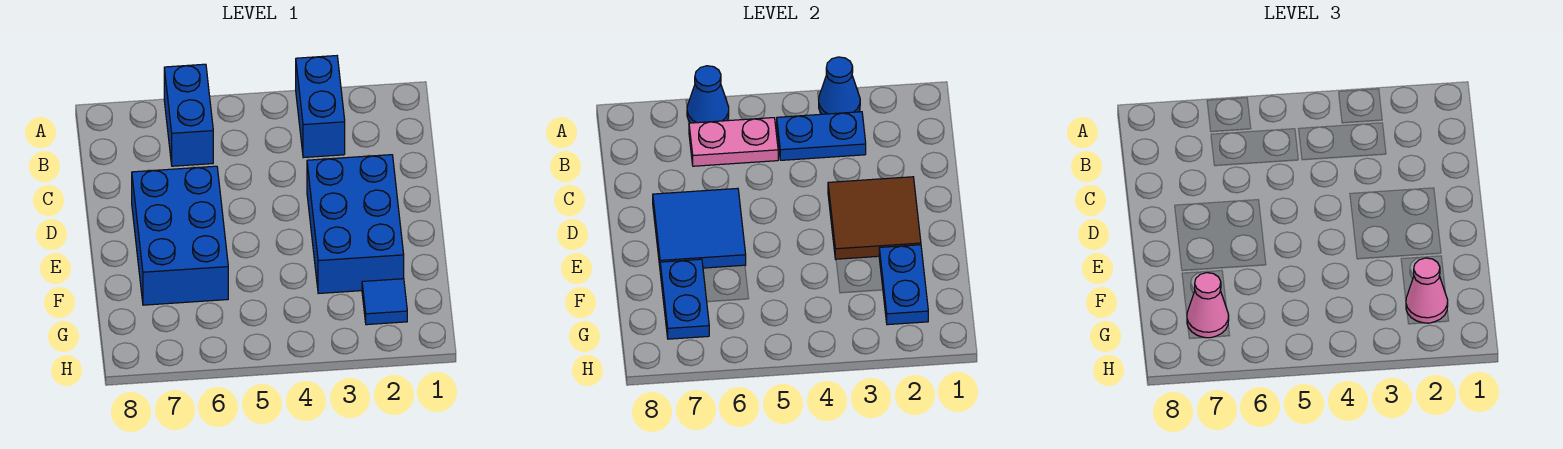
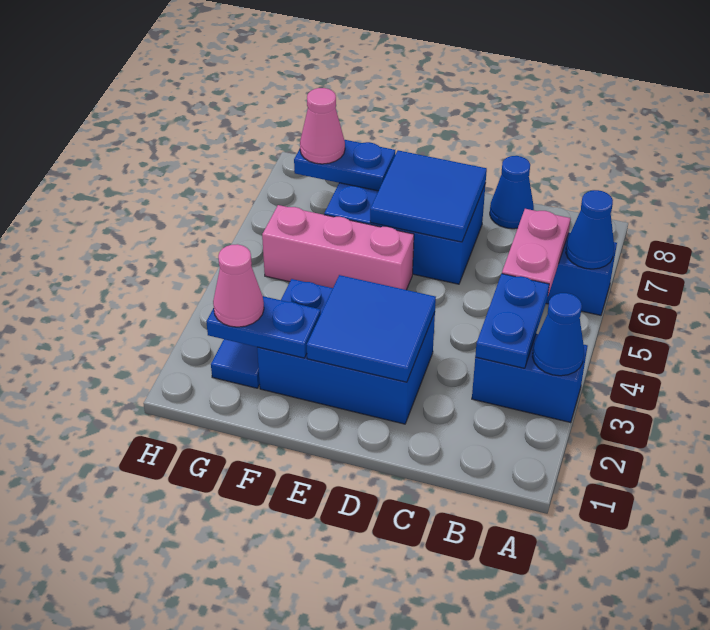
none -> blue cone C8 level 1
brown tile D2:E3 level 2 -> blue tile D2:E3 level 2
none -> pink brick E5:G5 level 1

